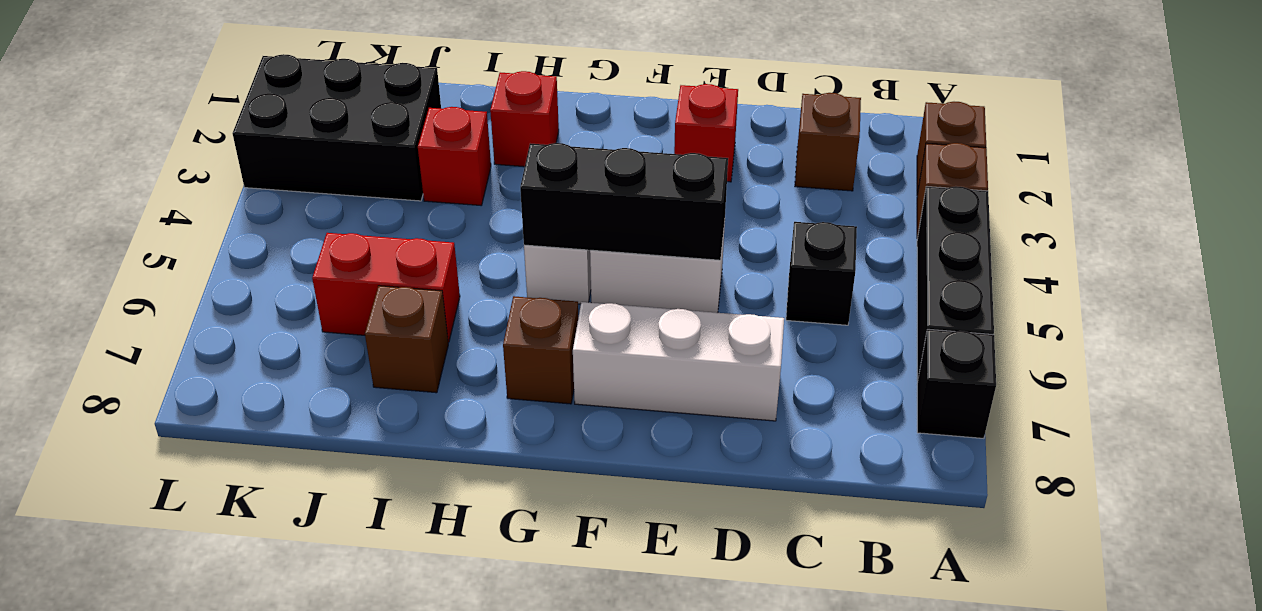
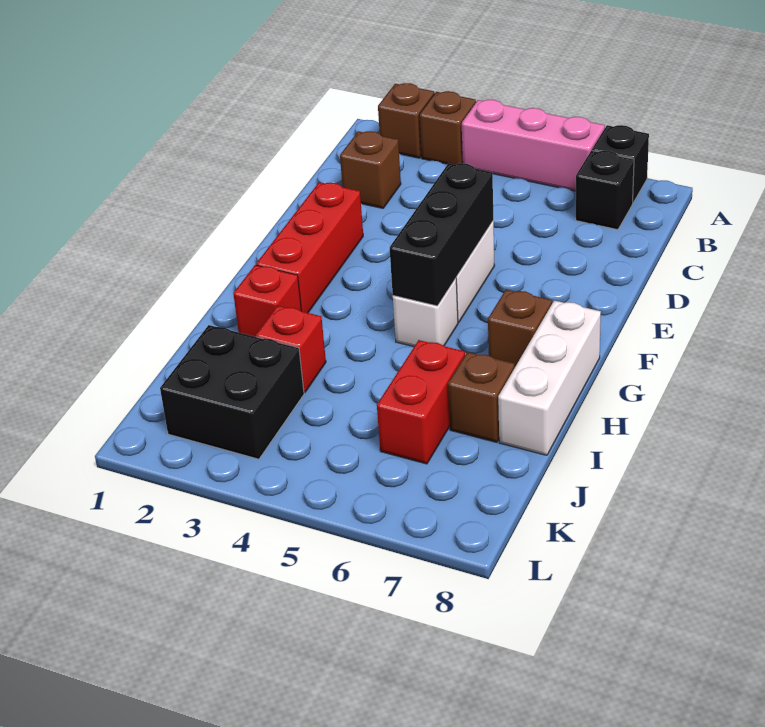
black brick A4:A6 level 1 -> pink brick A4:A6 level 1
black brick C5 level 1 -> black brick B7 level 1
white brick D7:F7 level 1 -> white brick G8:I8 level 1
red brick E2 level 1 -> red brick E2:G2 level 1
black brick J2:L3 level 1 -> black brick J2:K3 level 1

